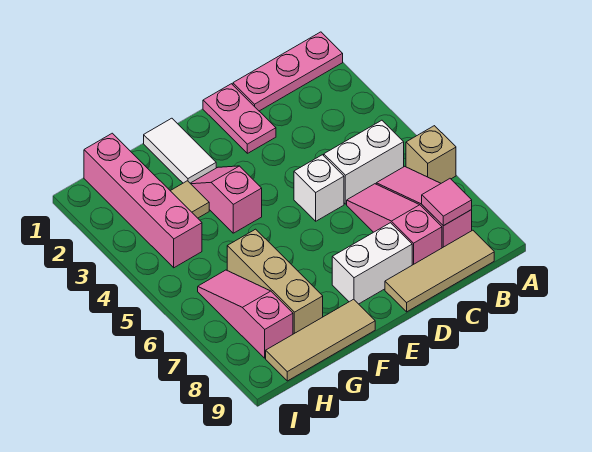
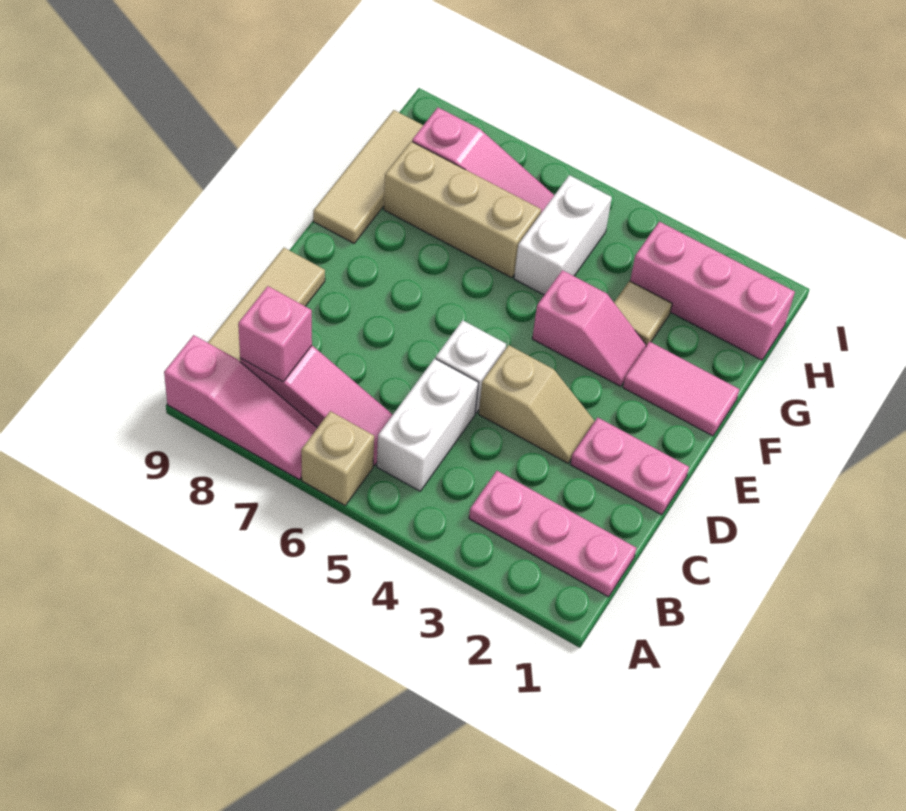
pink plate A1:C1 level 1 -> pink plate B1:B3 level 1
pink tile B8 level 2 -> pink brick B8 level 2
pink slope C6:C8 level 1 top 8 -> pink slope A7:A9 level 1 top 9
none -> tan slope D3:D4 level 1 top 4
white brick D8:E8 level 1 -> white brick G5:H5 level 1
white tile F1:F2 level 1 -> pink tile F1:F2 level 1
pink brick H1:H4 level 1 -> pink brick H1:H3 level 1

